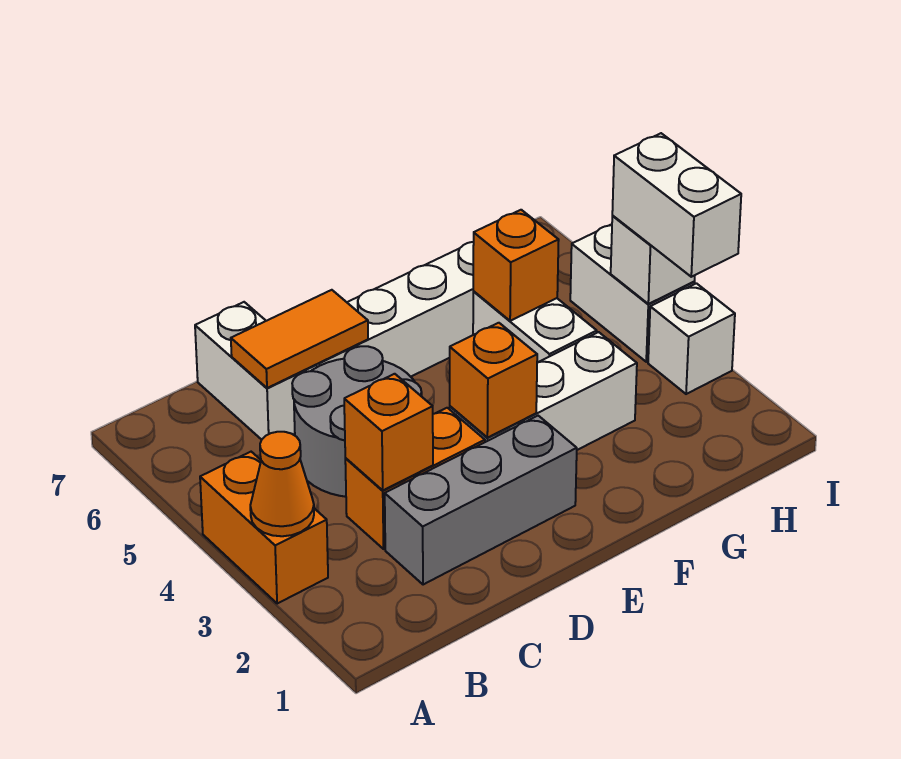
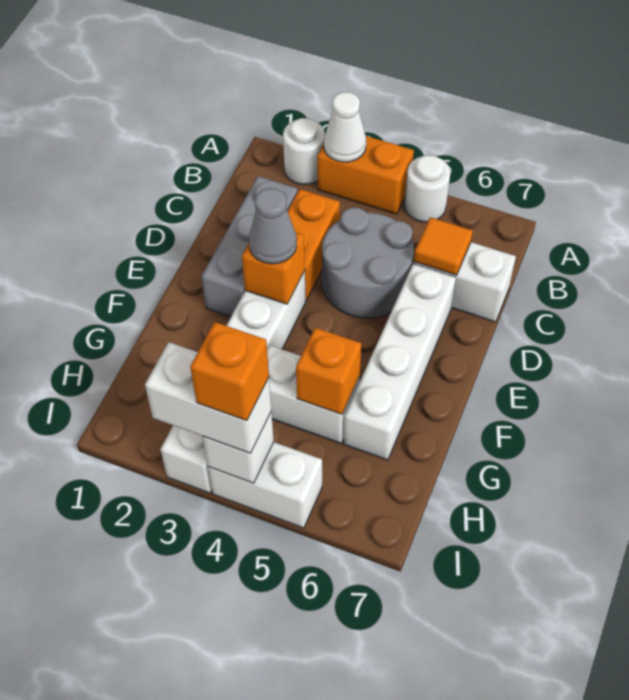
none -> white round brick A2 level 1
orange cone A3 level 2 -> white cone A3 level 2
none -> white round brick A5 level 1
orange brick C3 level 2 -> orange brick I4 level 4
orange tile C6:D6 level 2 -> orange tile C6 level 2
none -> grey cone E3 level 3

